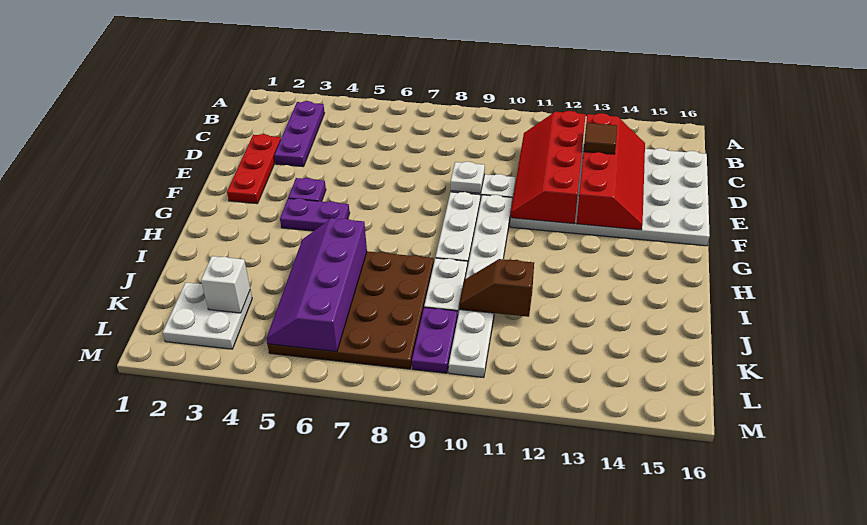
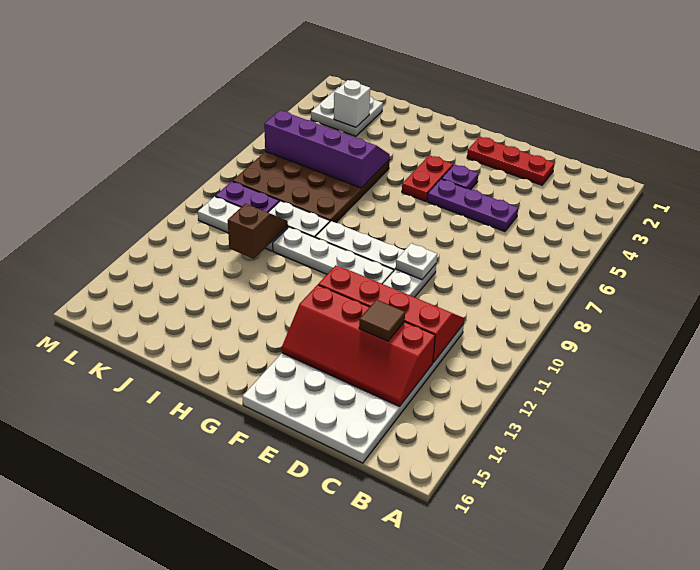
purple plate B3:D3 level 1 -> purple plate D5:F5 level 1
purple plate G4:G5 level 1 -> red plate G4:G5 level 1

